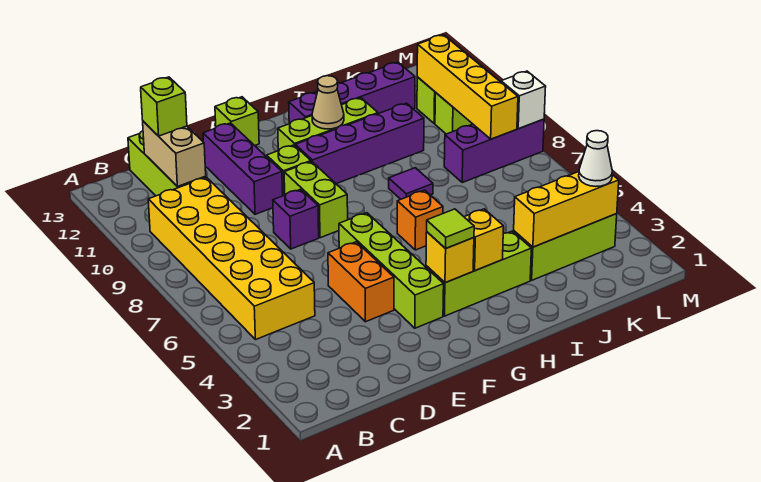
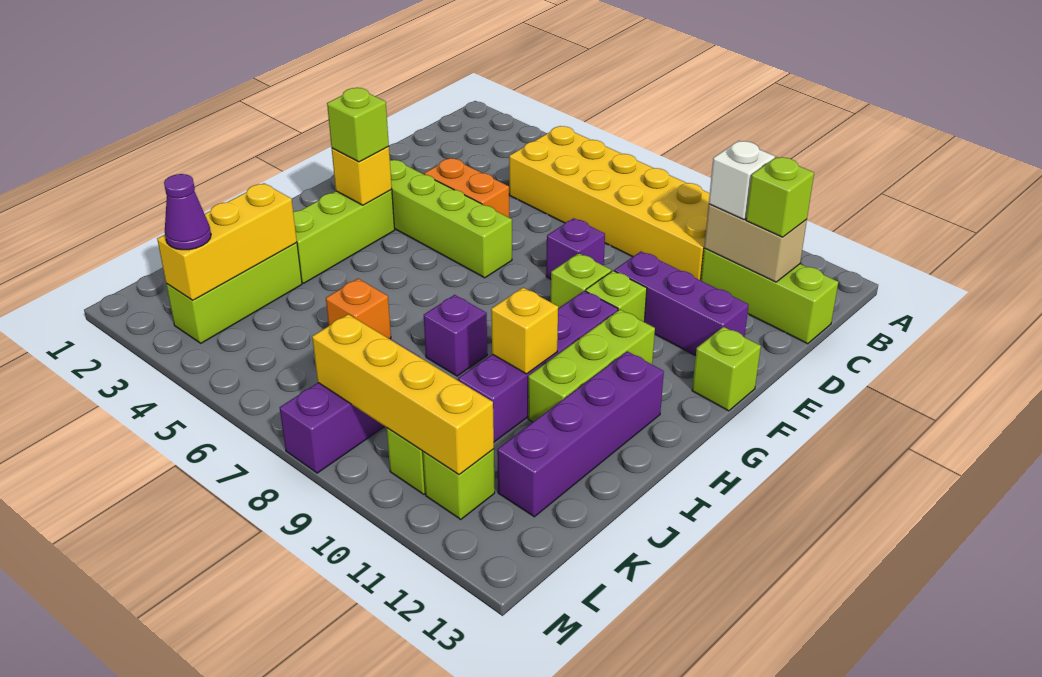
lime brick F8:F9 level 1 -> lime brick F9 level 1
lime tile G3 level 3 -> lime brick G3 level 3
yellow brick H3 level 2 -> yellow brick I10 level 2
orange brick H6 level 1 -> orange brick J6 level 1
tan cone H11 level 2 -> none
purple tile I8 level 1 -> purple brick I8 level 1
white cone L3 level 3 -> purple cone L3 level 3
white brick M8 level 2 -> white brick C11 level 3

